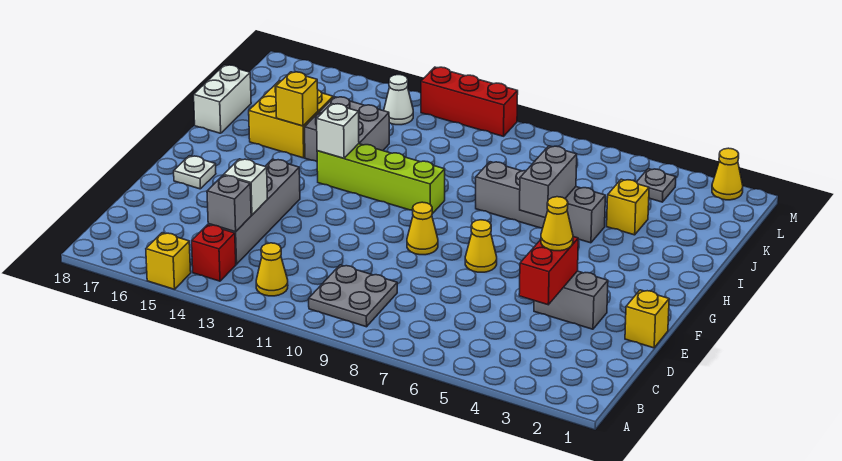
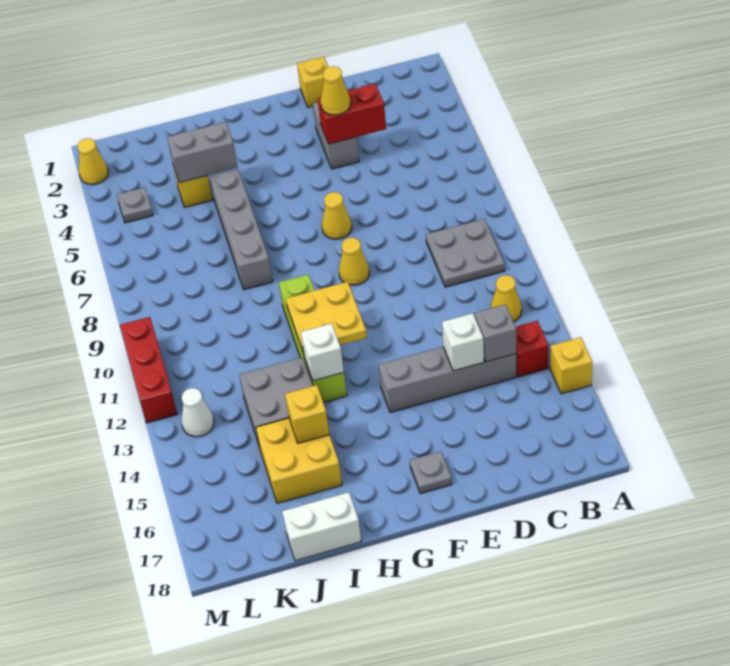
white plate F17 level 1 -> grey plate F17 level 1
none -> yellow plate G11:H12 level 2
grey brick H6:I6 level 2 -> grey brick I4:J4 level 2

